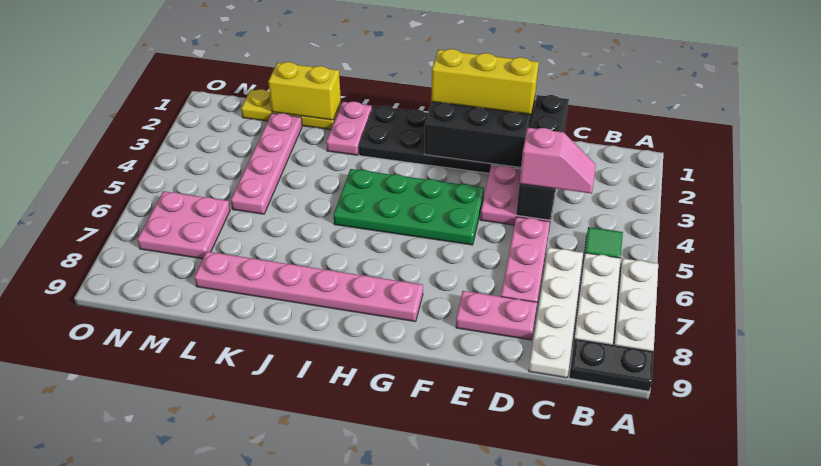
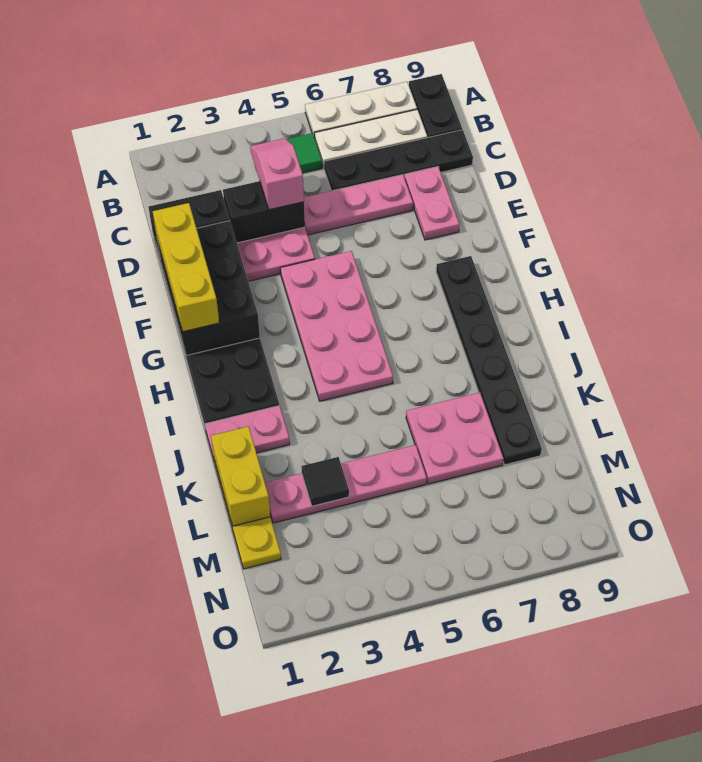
white plate C6:C9 level 1 -> black plate C6:C9 level 1
green plate F4:I5 level 1 -> pink plate F4:I5 level 1
pink plate G8:L8 level 1 -> black plate G8:L8 level 1
none -> black tile L3 level 2
pink plate M6:N7 level 1 -> pink plate K6:L7 level 1

